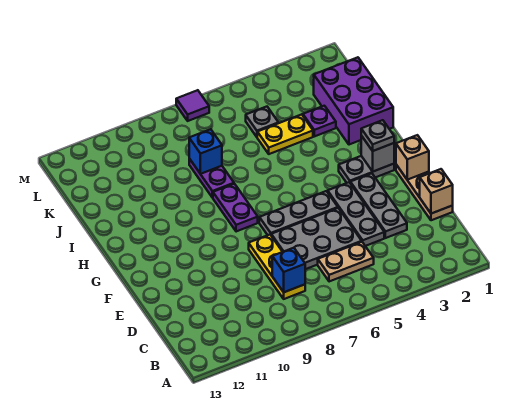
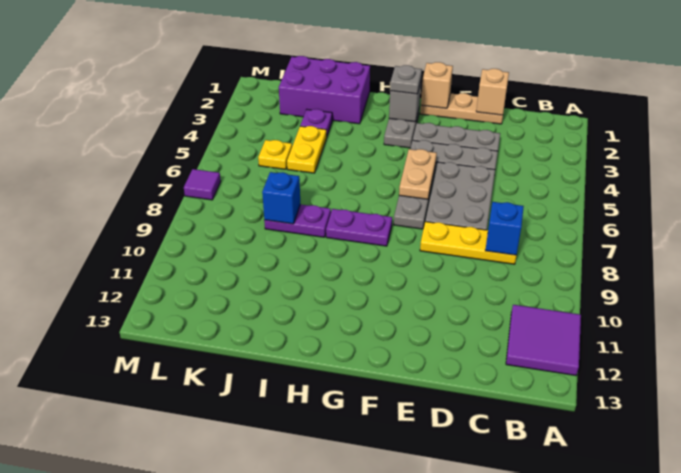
none -> purple tile A11:B12 level 1
tan plate C5:C6 level 1 -> tan plate F5:F6 level 2
grey plate K5 level 1 -> yellow plate K5 level 1

